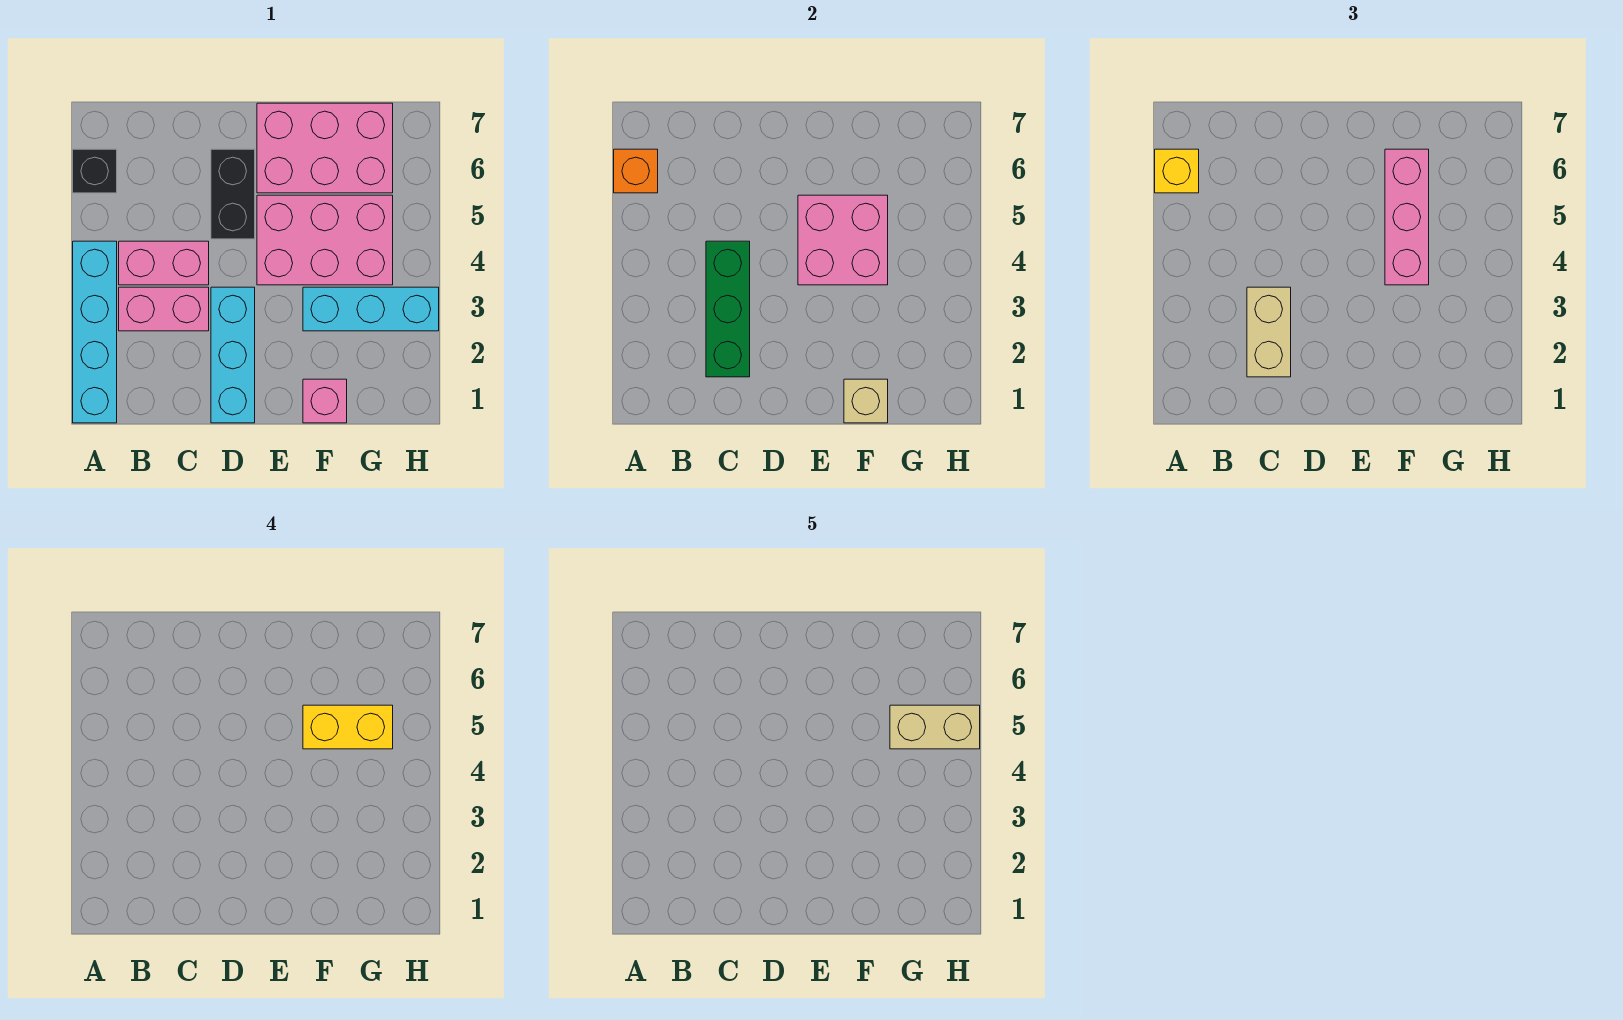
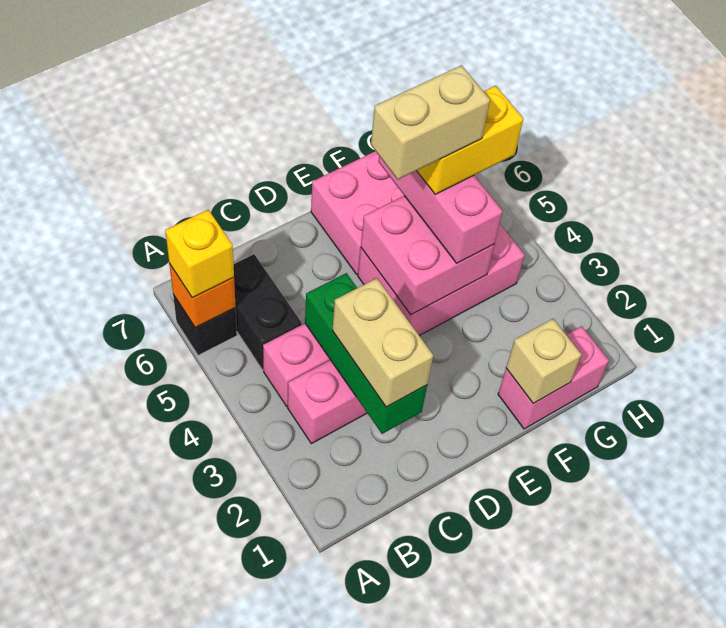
cyan brick A1:A4 level 1 -> none
cyan brick D1:D3 level 1 -> none
black brick D5:D6 level 1 -> black brick B5:B6 level 1
pink brick F1 level 1 -> pink brick F1:G1 level 1
cyan brick F3:H3 level 1 -> none
tan brick G5:H5 level 5 -> tan brick E5:F5 level 5

